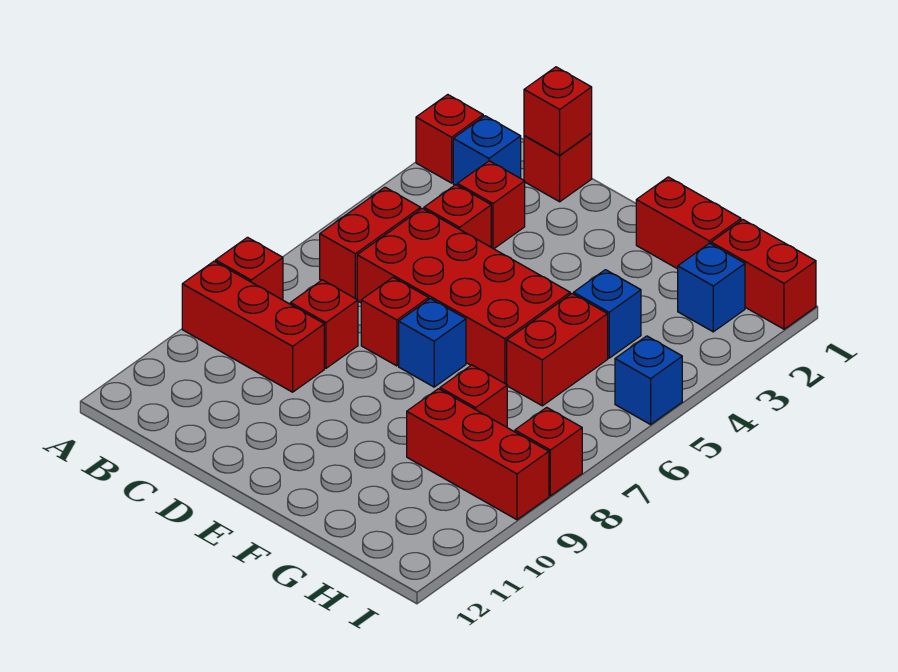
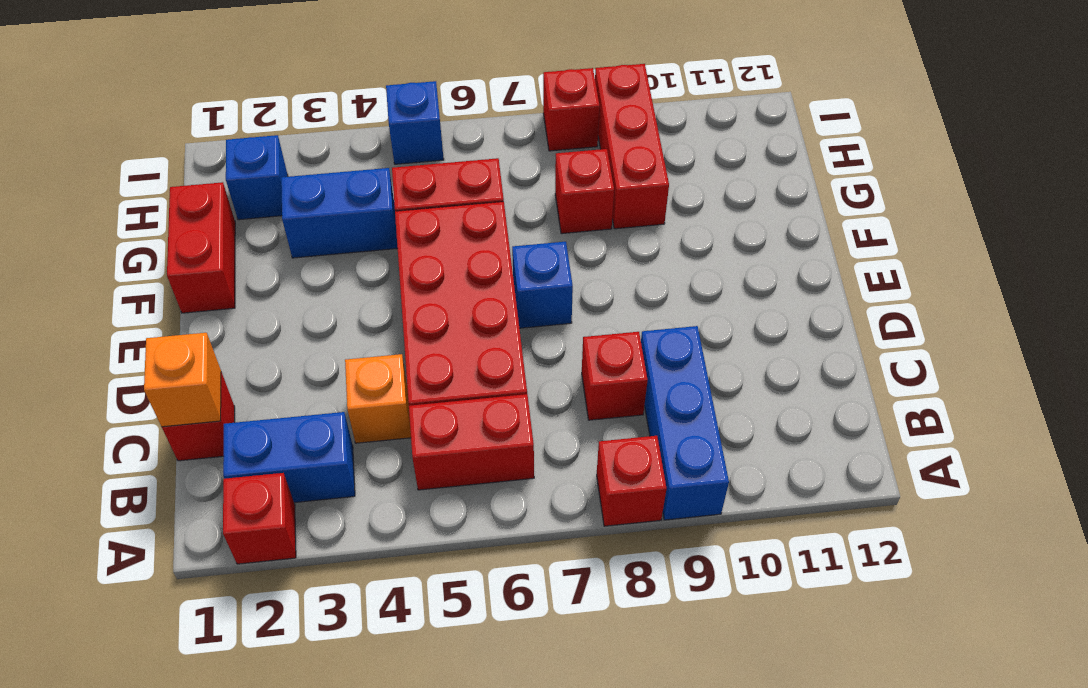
red brick A9:C9 level 1 -> blue brick A9:C9 level 1
blue brick B2 level 1 -> blue brick B2:B3 level 1
red brick C1 level 2 -> orange brick C1 level 2
red brick C3 level 1 -> none
red brick C4 level 1 -> orange brick C4 level 1
red brick D7 level 1 -> none
blue brick G4 level 1 -> blue brick G3:G4 level 1
red brick H1:I1 level 1 -> none

